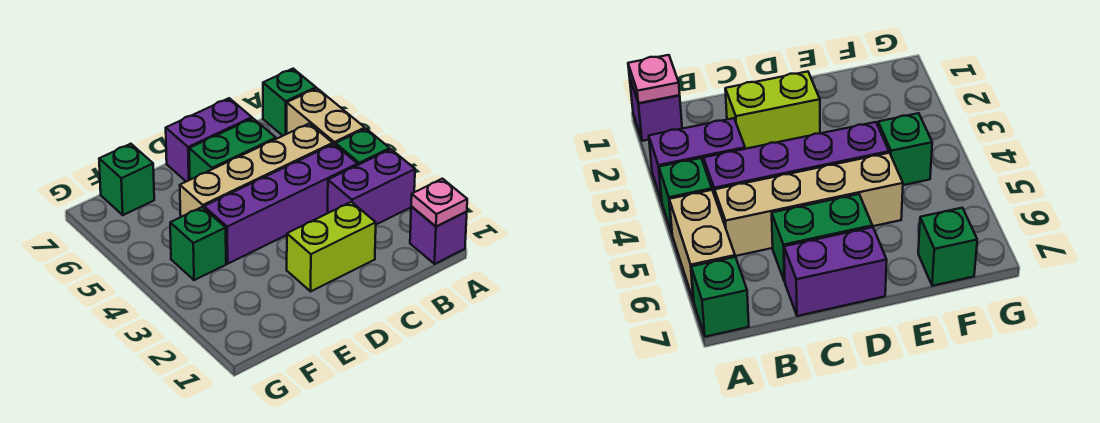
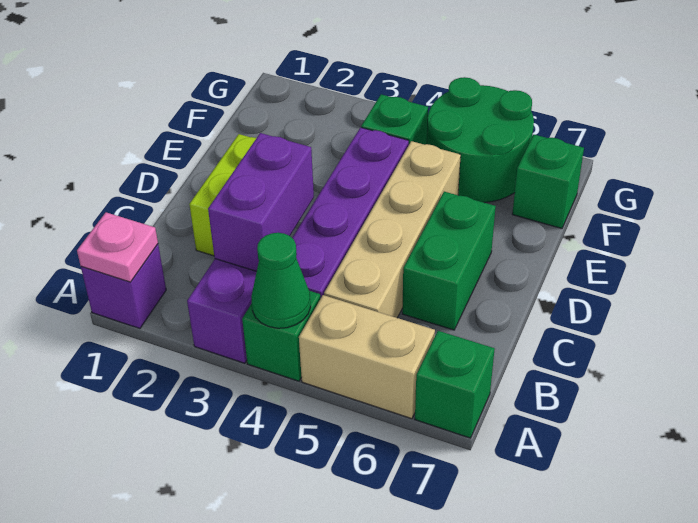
none -> green cone A4 level 2
purple brick C7:D7 level 1 -> purple brick B3:C3 level 2
none -> green round brick F5:G6 level 1

